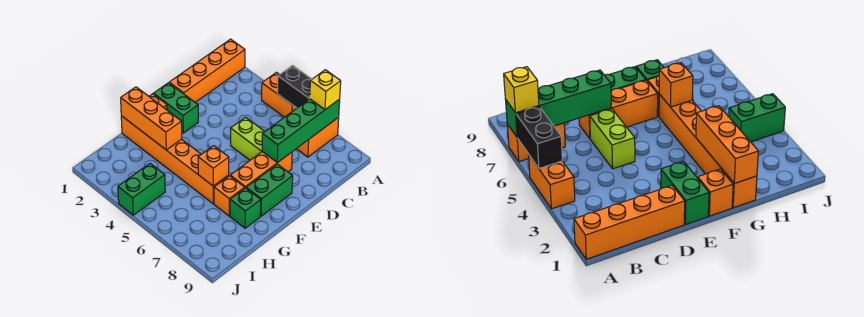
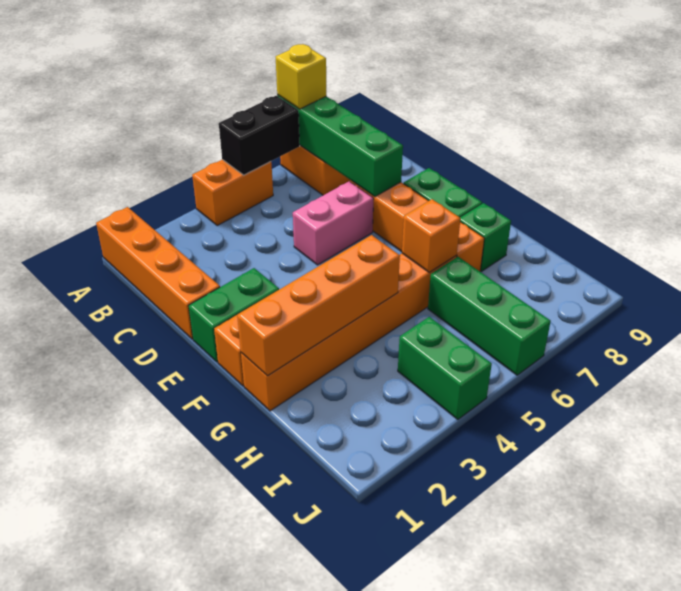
lime brick D5:D6 level 1 -> pink brick D5:D6 level 1
orange brick G1:G3 level 2 -> orange brick G1:G4 level 2
none -> green brick H6:J6 level 1

